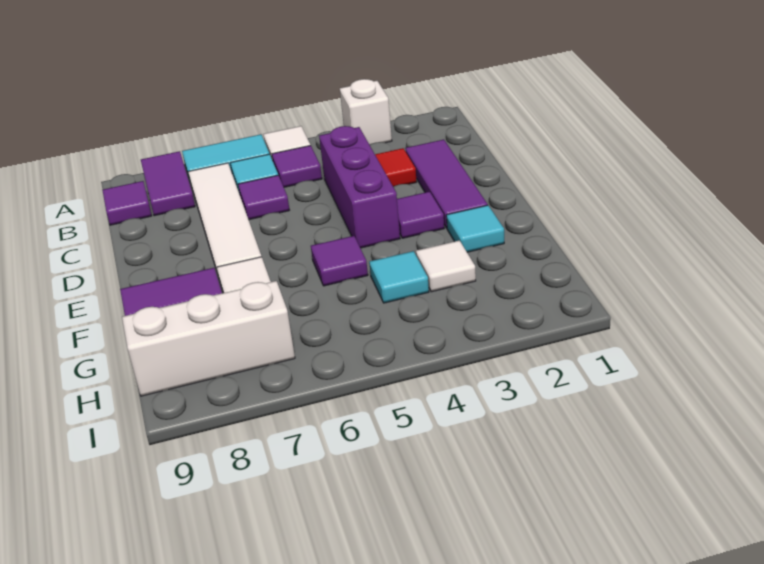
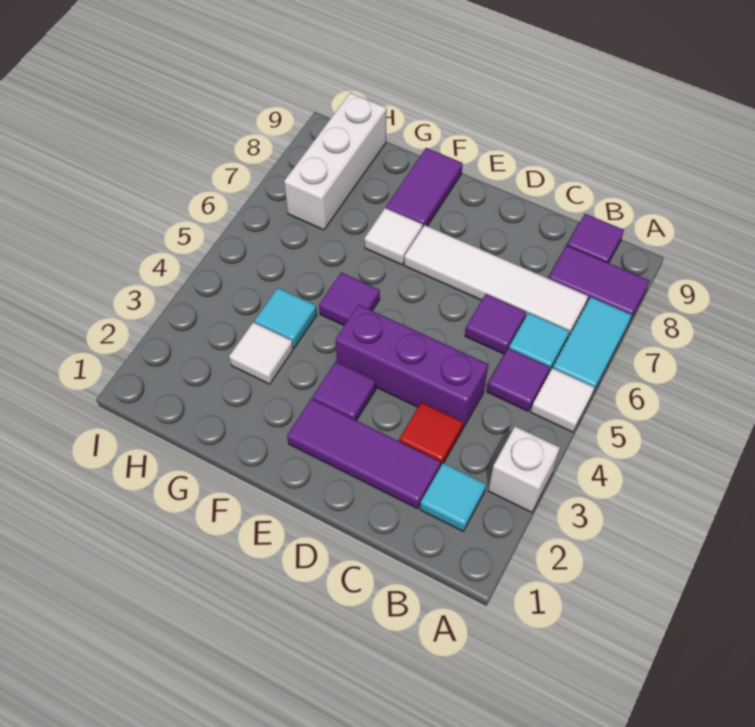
cyan tile F2 level 1 -> cyan tile B2 level 1

